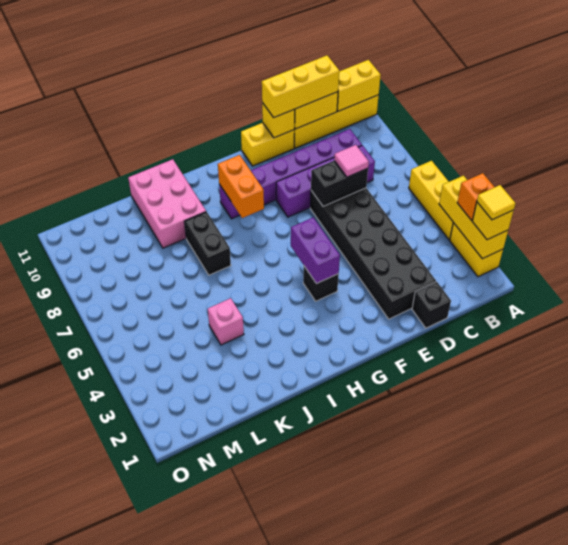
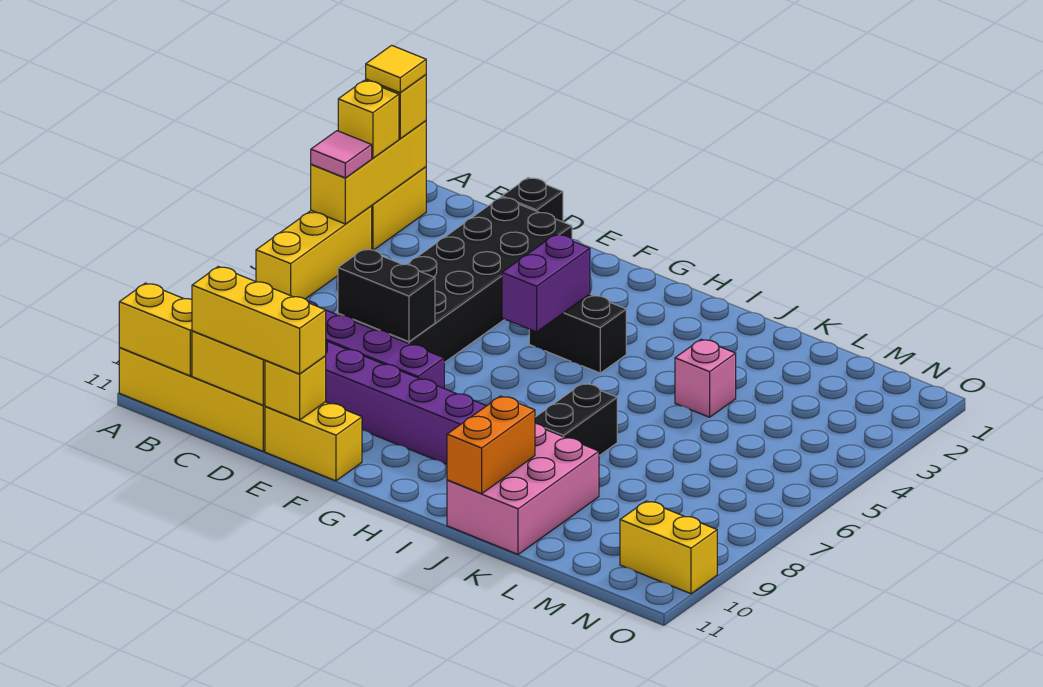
orange brick A3 level 3 -> yellow brick A3 level 3
pink tile D7 level 3 -> pink tile A4 level 3
black brick G4 level 1 -> black brick G4:H4 level 1
orange brick H8:H9 level 2 -> orange brick J10:J11 level 2
none -> yellow brick N10:O10 level 1

